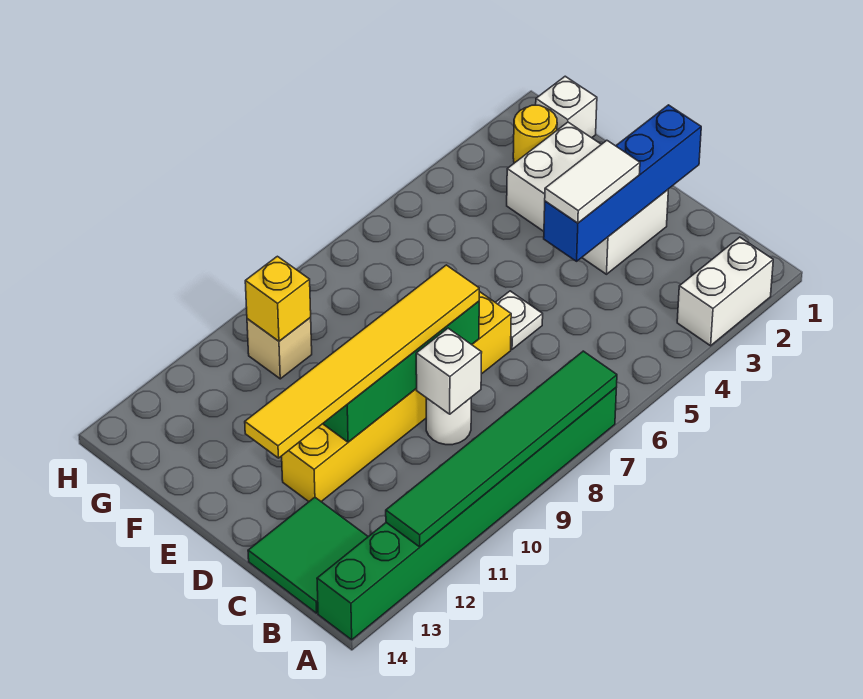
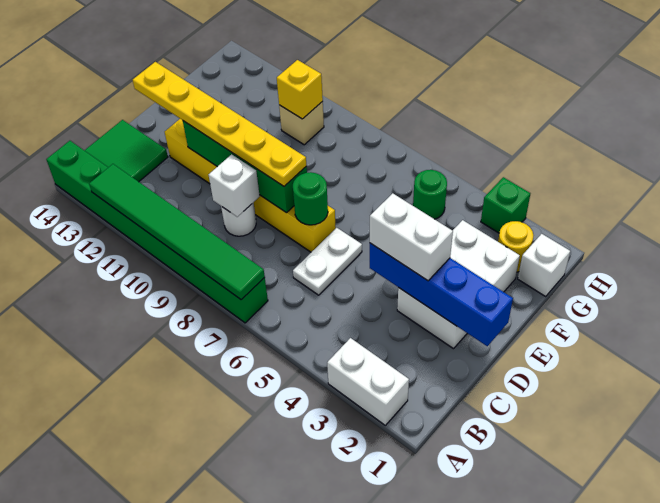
white tile D3:D4 level 3 -> white brick D3:D4 level 3
white plate D6 level 1 -> white plate C6:D6 level 1
none -> green round brick D7 level 2
yellow tile D8:D13 level 3 -> yellow plate D8:D13 level 3
none -> green round brick G5 level 1
none -> green brick H3 level 1

